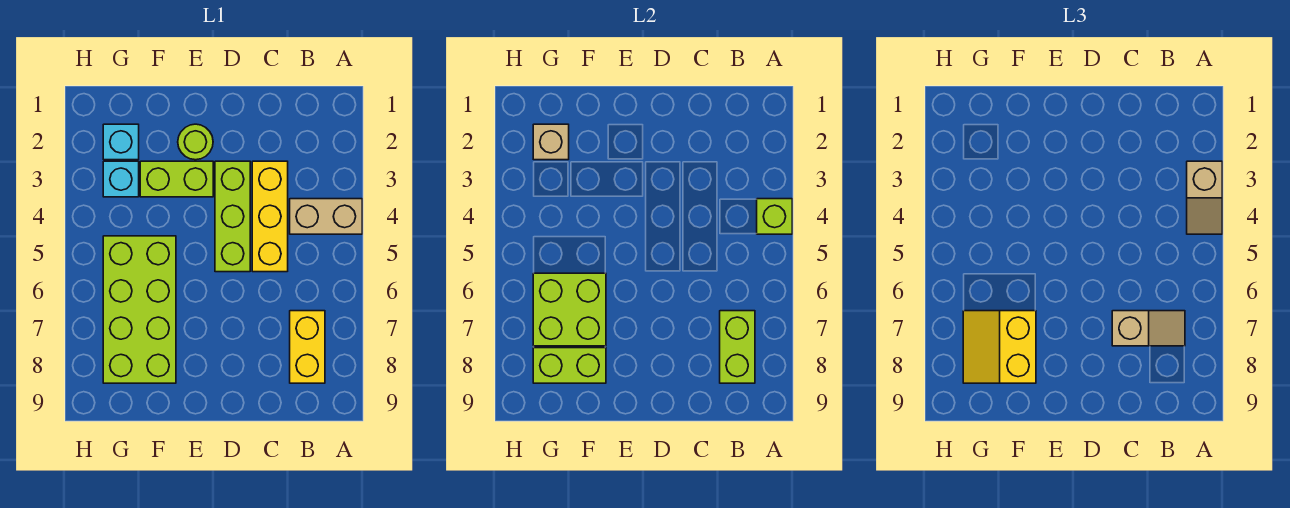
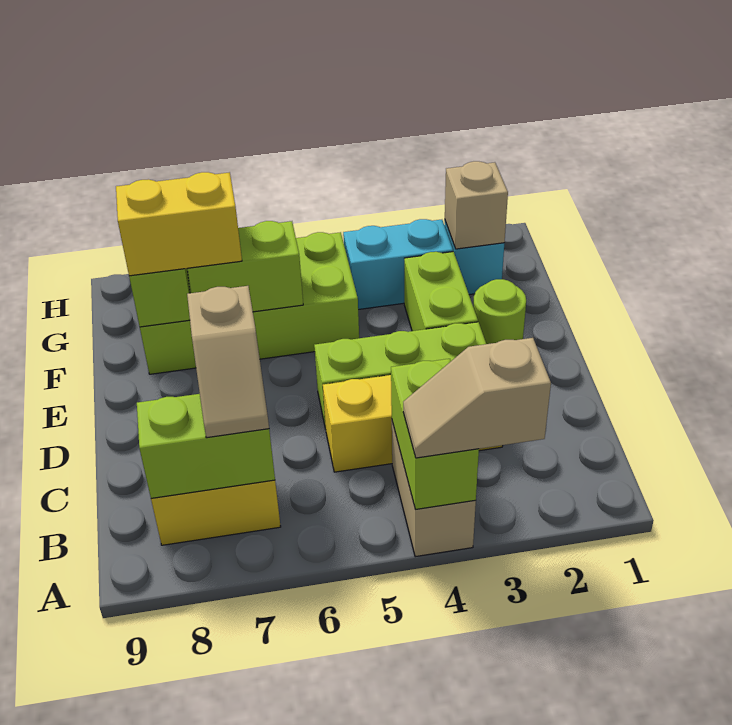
lime brick A4 level 2 -> lime brick A4:B4 level 2
lime brick F6:G7 level 2 -> lime brick F6:F7 level 2
cyan brick G3 level 1 -> cyan brick G3:G4 level 1

